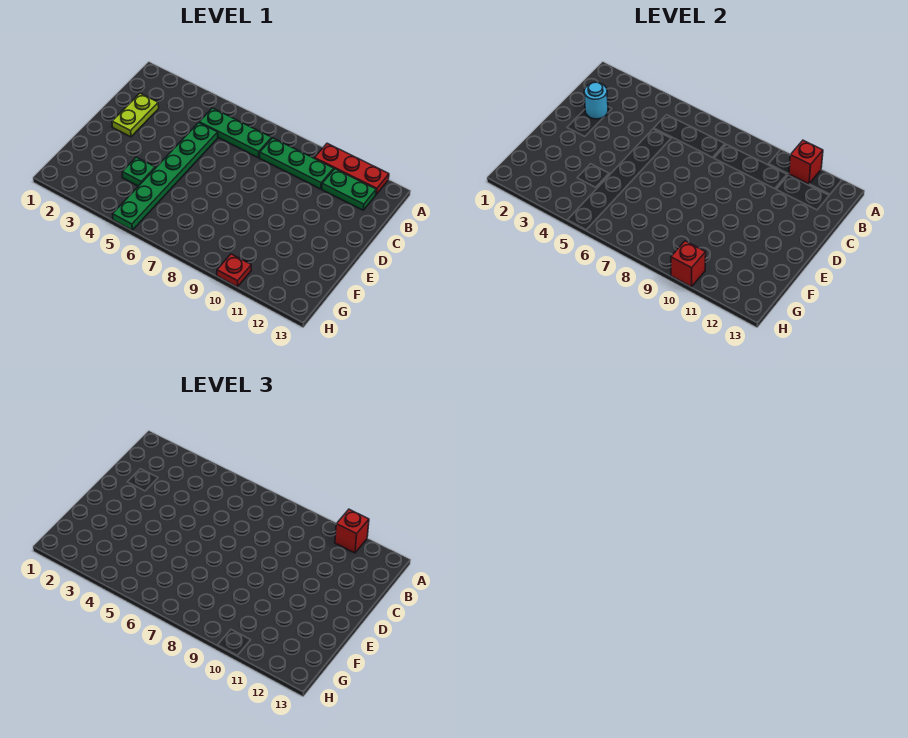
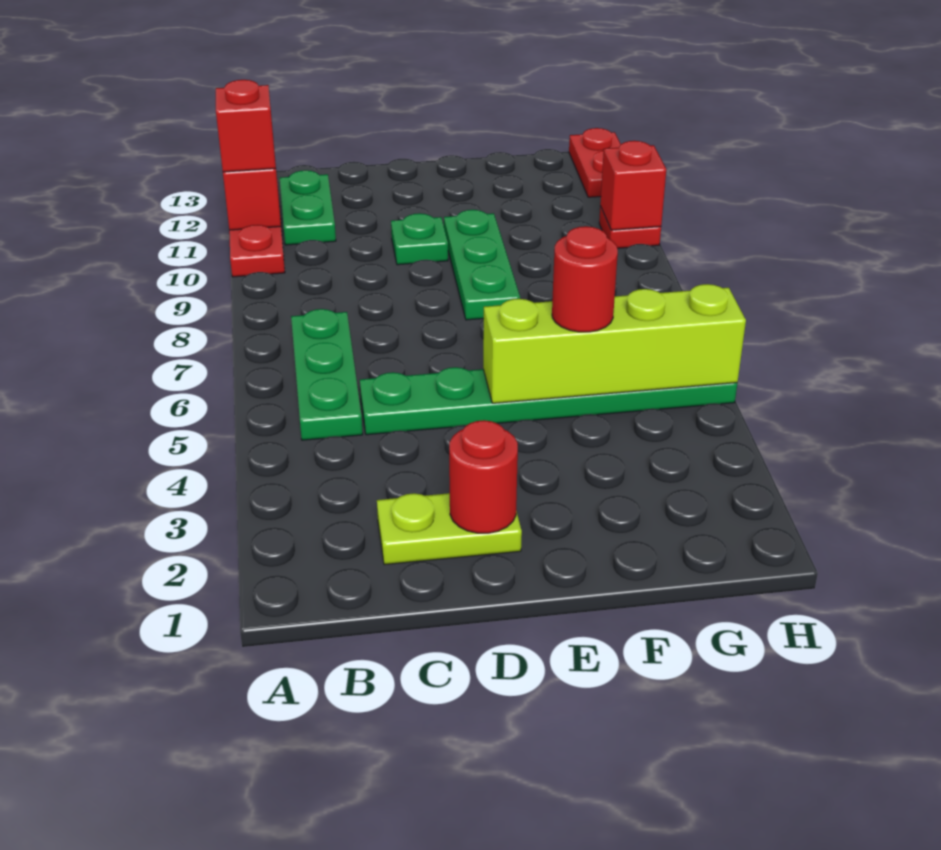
green plate B8:B10 level 1 -> green plate E8:E10 level 1
cyan round brick C2 level 2 -> none
none -> red round brick D2 level 2
none -> lime brick E5:H5 level 2
green plate F4 level 1 -> green plate D10 level 1
none -> red round brick F5 level 3
none -> red plate H12:H13 level 1

